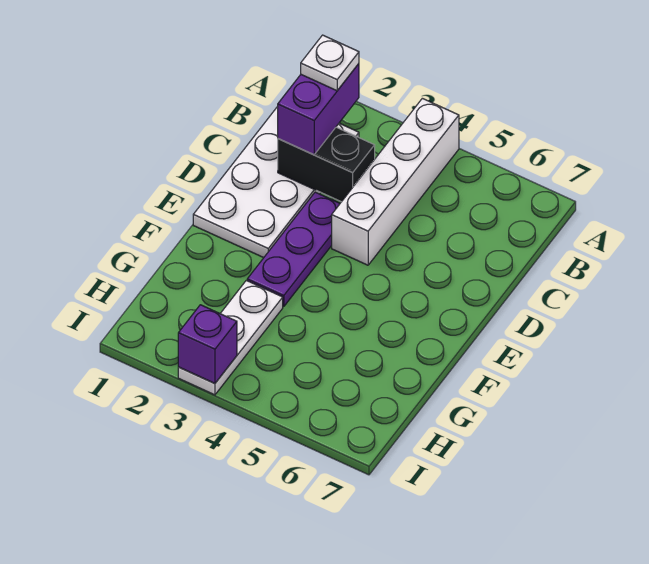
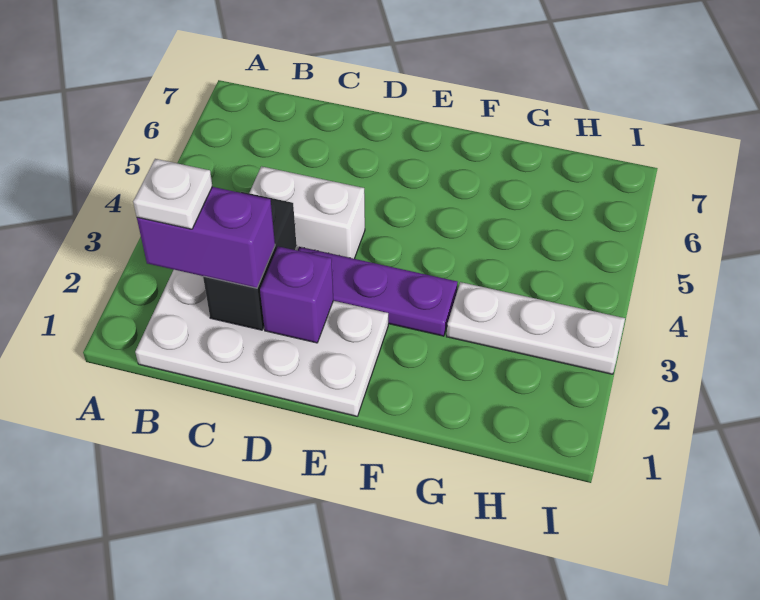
white brick A4:D4 level 1 -> white brick C4:D4 level 1
purple brick I3 level 2 -> purple brick D2 level 2

